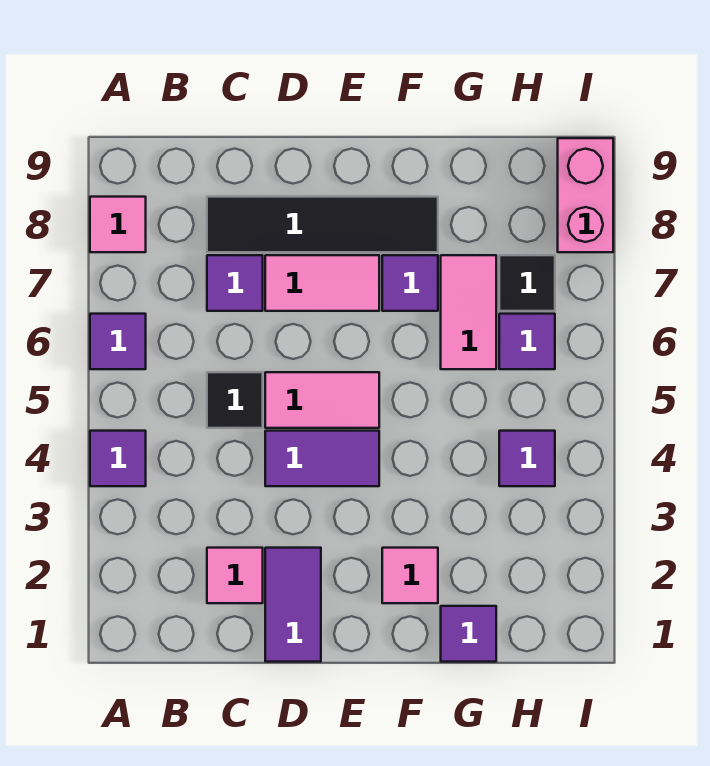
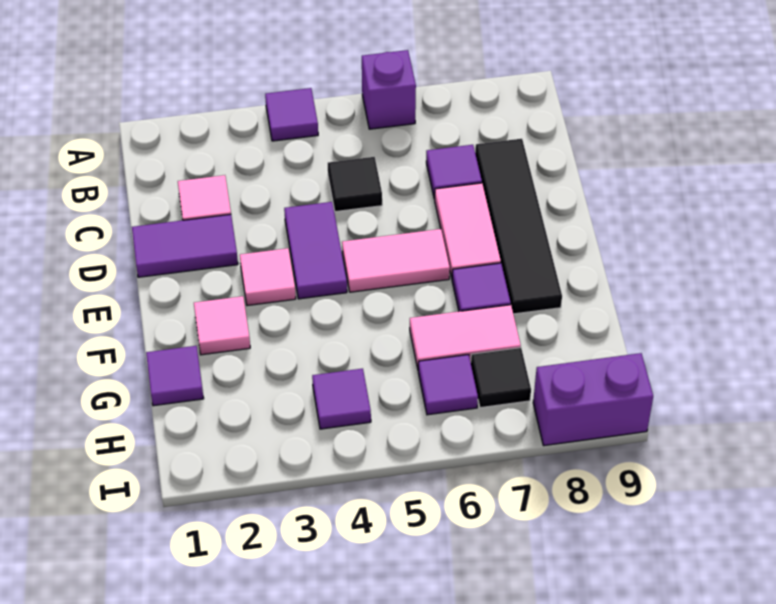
purple tile A6 level 1 -> purple brick A6 level 1
pink tile A8 level 1 -> pink tile E3 level 1
pink tile D5:E5 level 1 -> pink tile E5:E6 level 1
pink brick I8:I9 level 1 -> purple brick I8:I9 level 1

